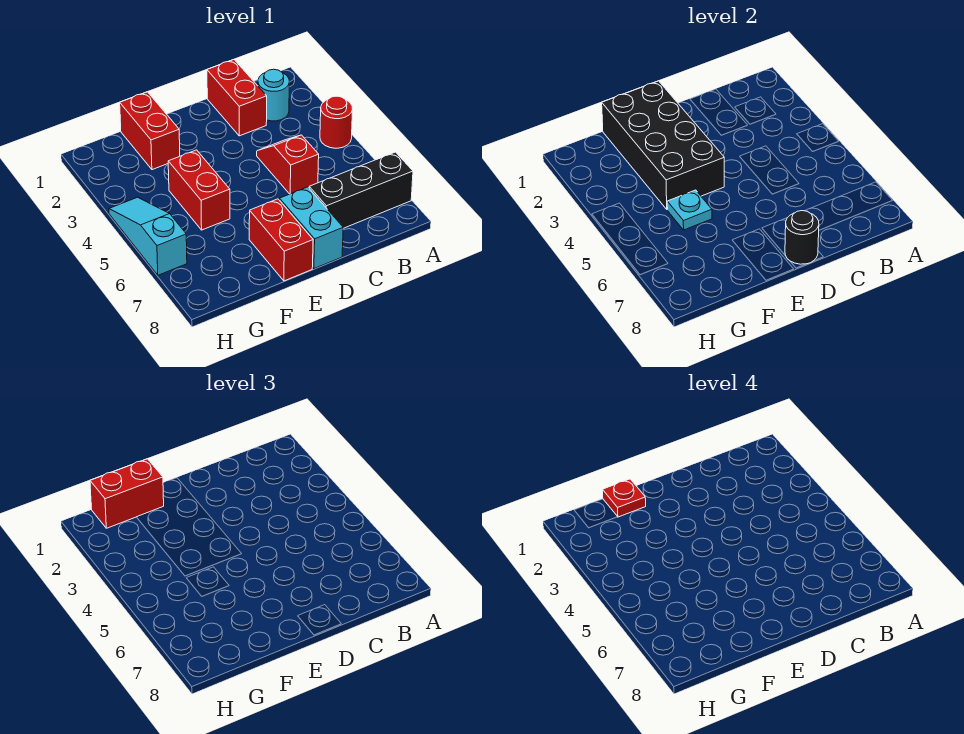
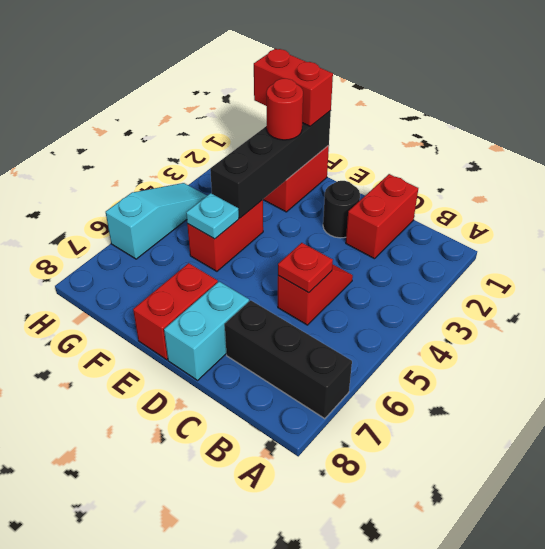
red round brick A4 level 1 -> red round brick F2 level 3
cyan round brick B2 level 1 -> none
black round brick D8 level 2 -> black round brick D2 level 1
black brick E1:F4 level 2 -> black brick F1:F4 level 2
red plate F1 level 4 -> red plate C5 level 2

